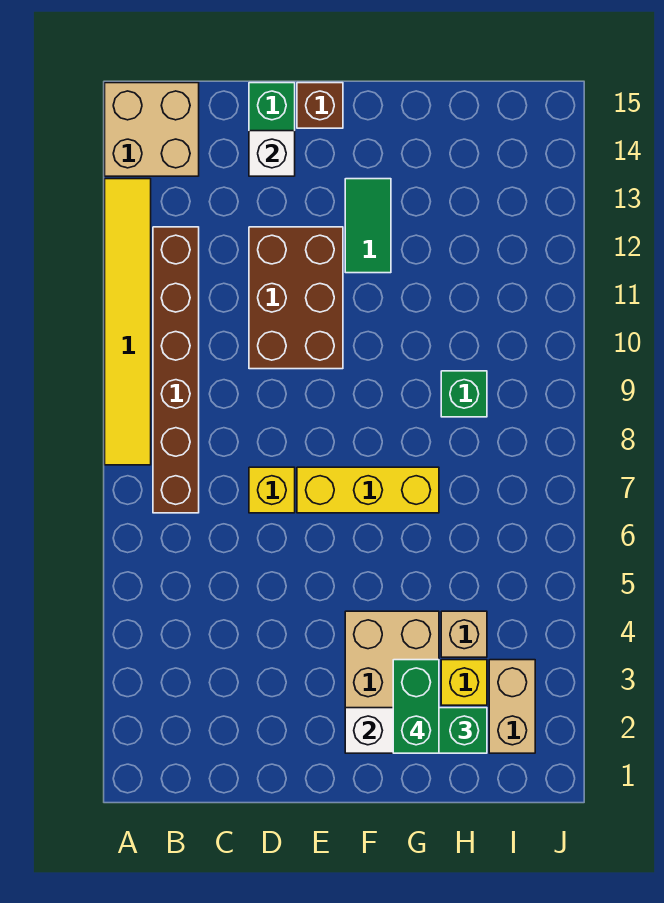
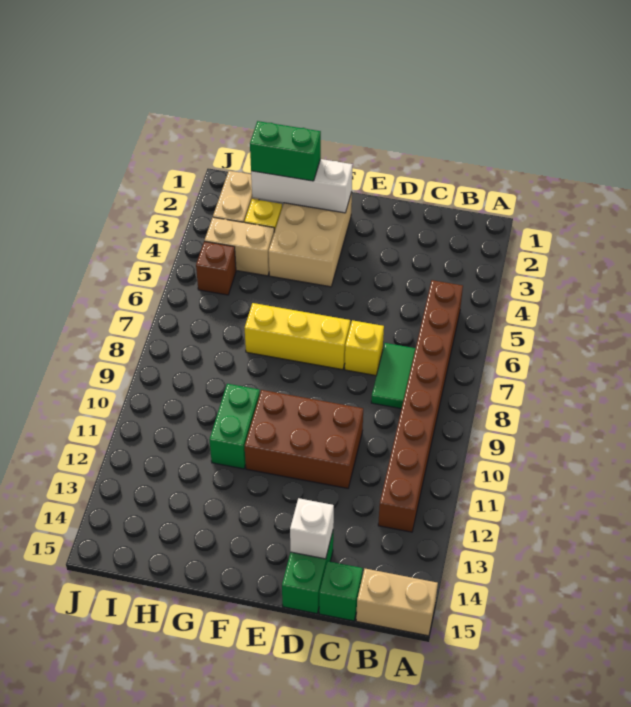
yellow tile A8:A13 level 1 -> none
tan brick A14:B15 level 1 -> tan brick A15:B15 level 1
brown brick B7:B12 level 1 -> brown brick B5:B12 level 1
brown brick D10:E12 level 1 -> brown brick D10:F11 level 1
brown brick E15 level 1 -> brown brick I5 level 1
green tile F12:F13 level 1 -> green tile C7:C8 level 1
green brick G2:G3 level 4 -> green brick G10:G11 level 1
tan brick H4 level 1 -> tan brick H4:I4 level 1
green brick H9 level 1 -> green brick C15 level 1

